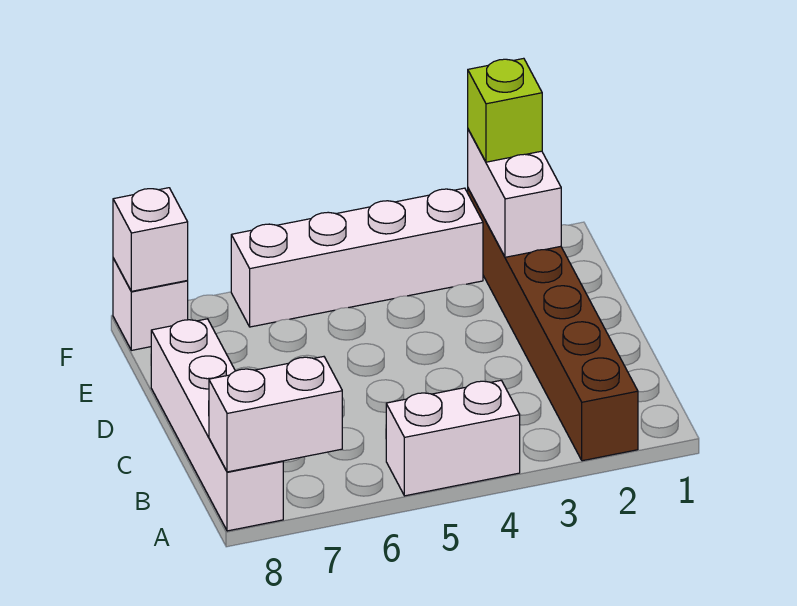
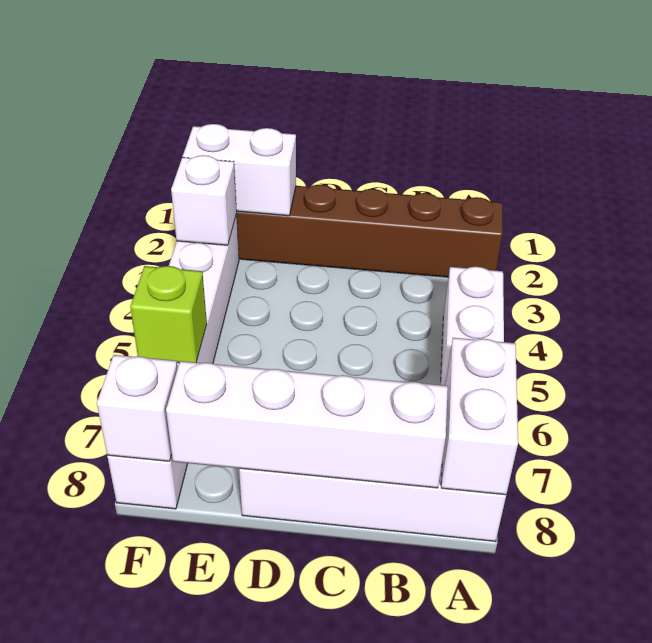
none -> white brick B8:E8 level 2
lime brick F2 level 3 -> lime brick F6 level 2
none -> white brick F3 level 2

